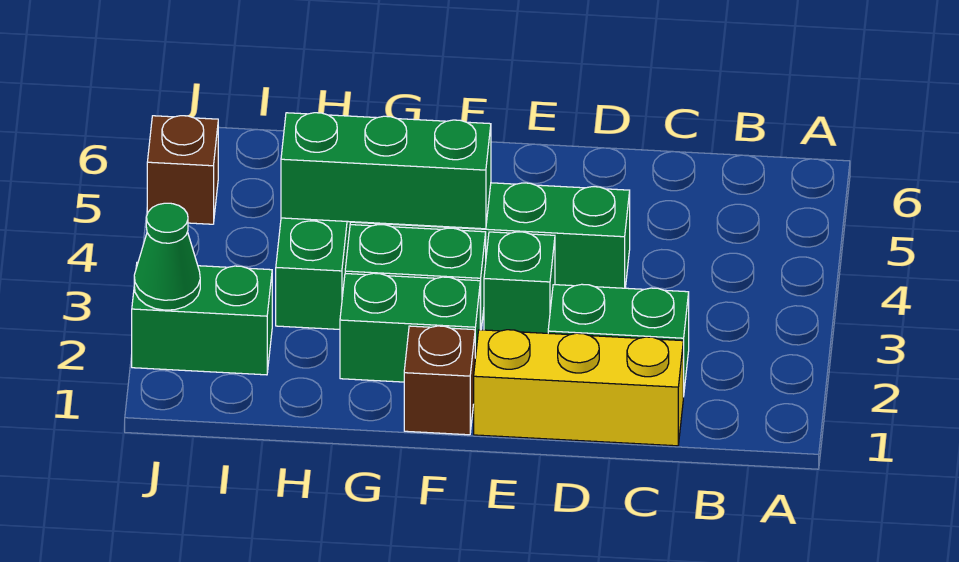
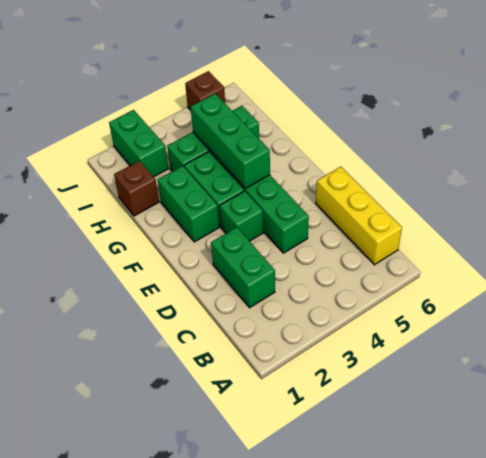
yellow brick C1:E1 level 1 -> yellow brick B6:D6 level 1
brown brick F1 level 1 -> brown brick H1 level 1
green cone J2 level 2 -> none

